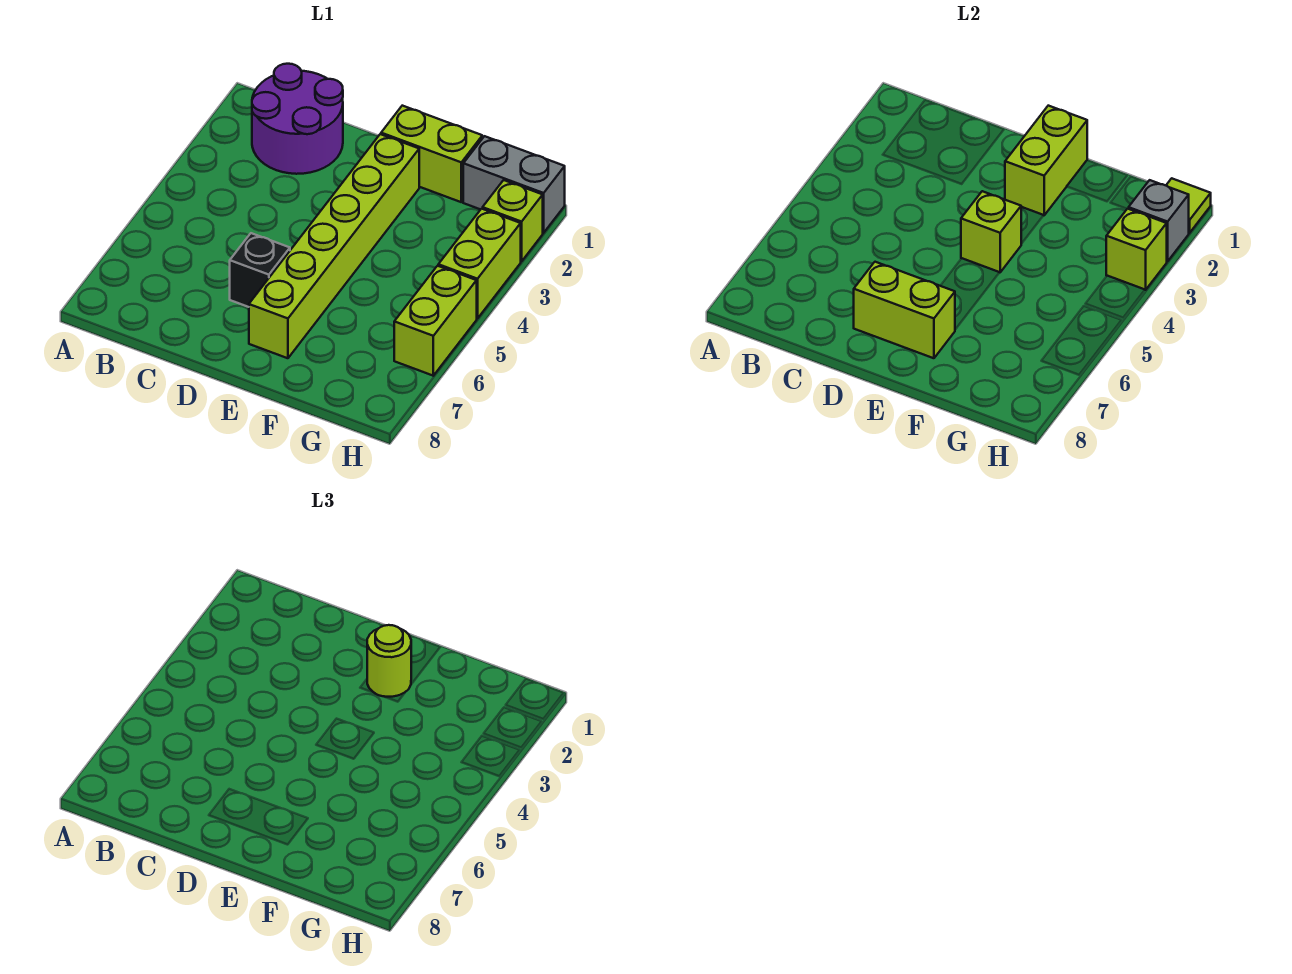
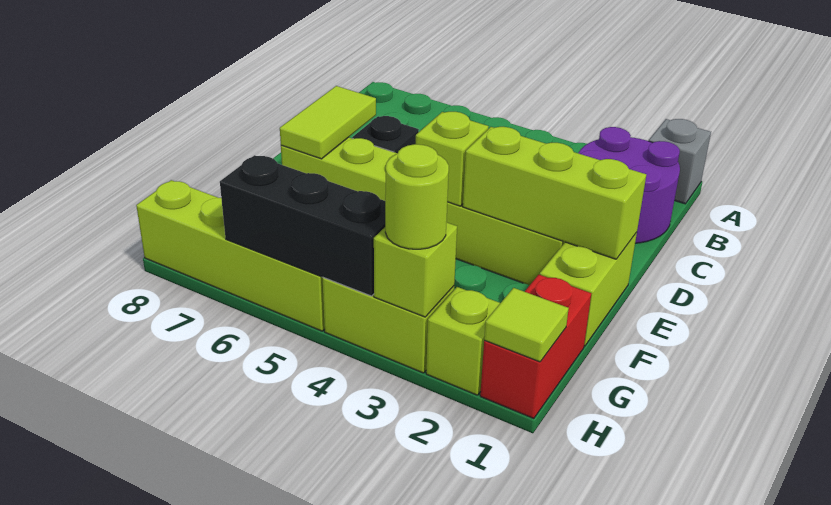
lime brick D7:E7 level 2 -> lime tile D7:E7 level 2
lime brick E1:E2 level 2 -> lime brick E1:E3 level 2
lime round brick E2 level 3 -> lime round brick H3 level 3
grey brick G1:H1 level 1 -> red brick G1:H1 level 1
grey brick H2 level 2 -> grey brick A1 level 1
none -> black brick H4:H6 level 2
lime brick H5:H6 level 1 -> lime brick H5:H8 level 1

